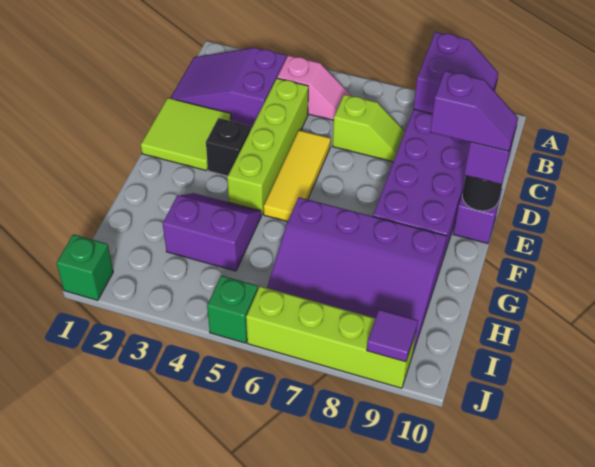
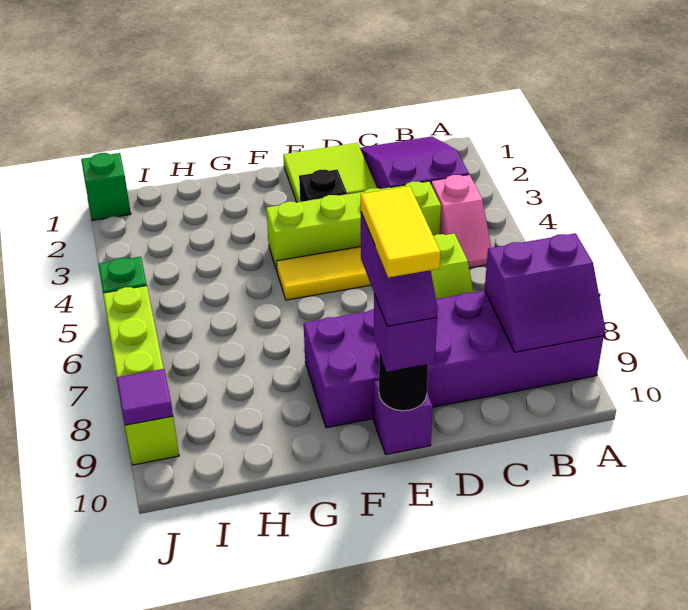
none -> yellow tile E9:E10 level 5
purple slope G3:H4 level 1 top H -> none
purple slope G6:I9 level 1 top G -> none

